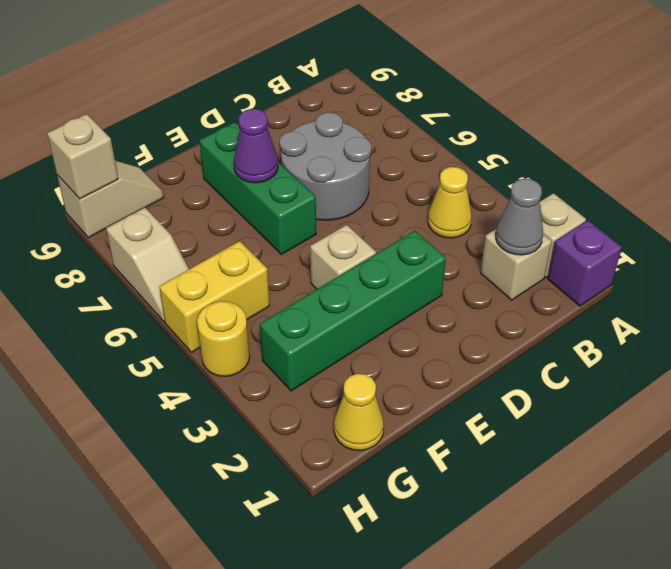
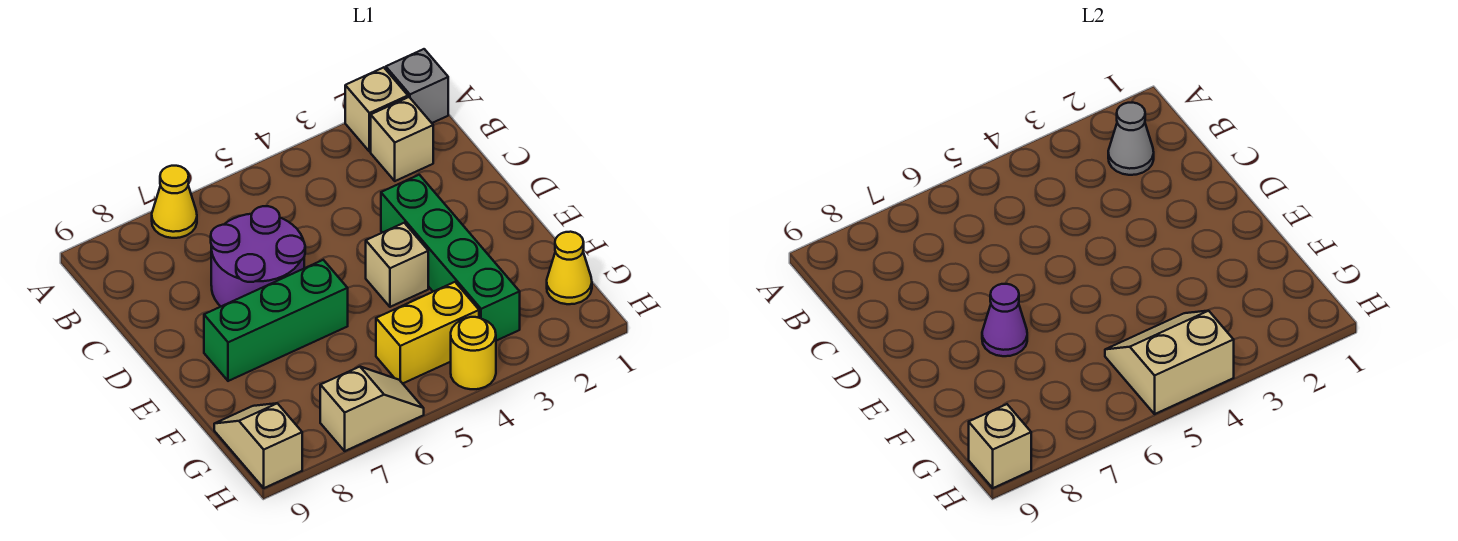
purple brick A1 level 1 -> grey brick A1 level 1
yellow cone B4 level 1 -> yellow cone A7 level 1
grey round brick C6:D7 level 1 -> purple round brick C6:D7 level 1
none -> tan slope G4:H5 level 2 top H
yellow brick G5:H5 level 1 -> yellow brick G4:G5 level 1

